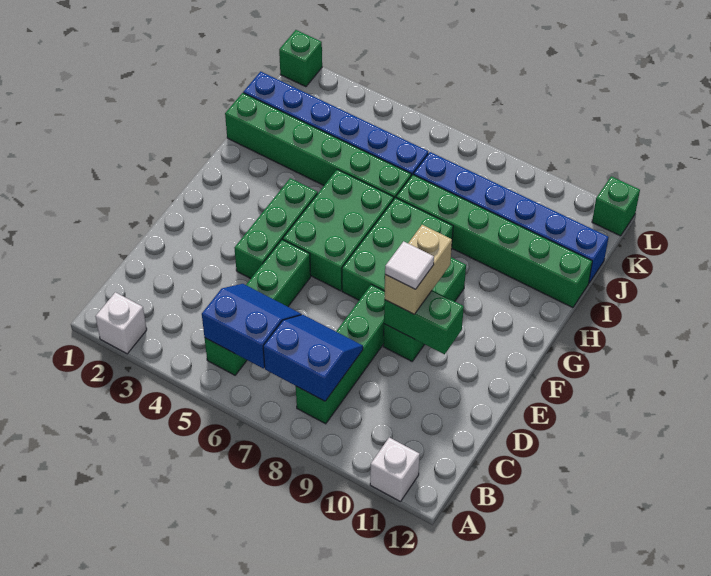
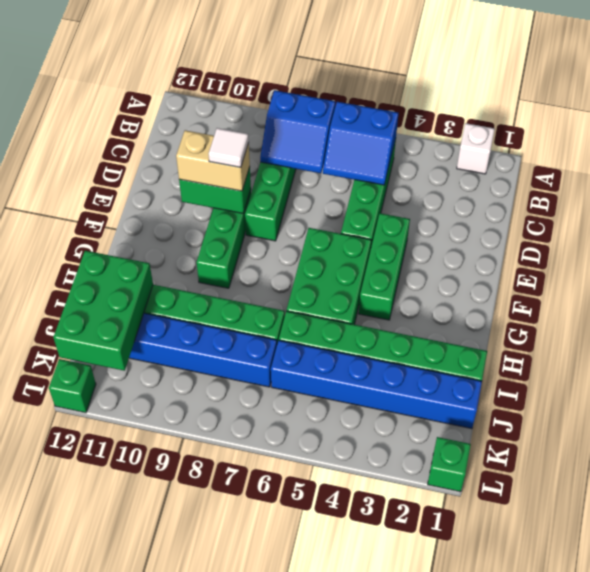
white brick A11 level 1 -> none
tan brick E9:F9 level 3 -> tan brick E9:E10 level 3
green brick F7:H8 level 1 -> green brick I11:K12 level 2

